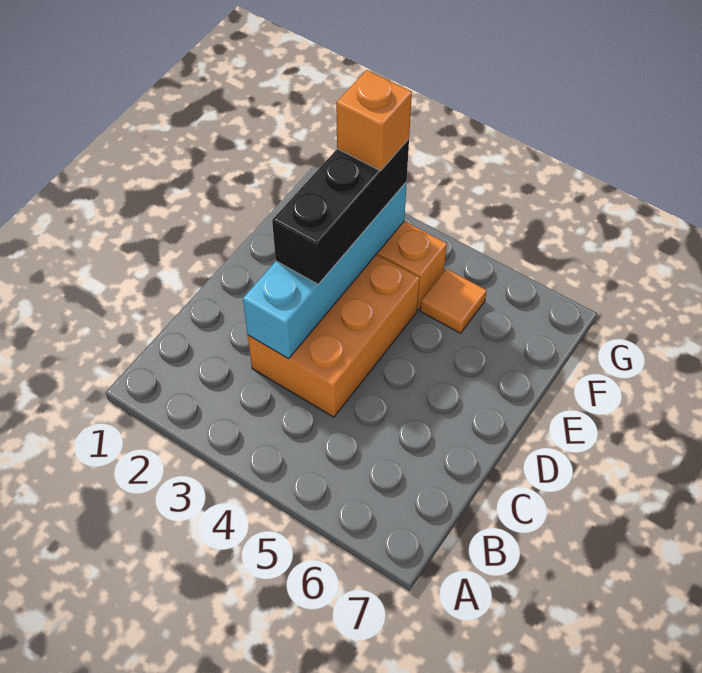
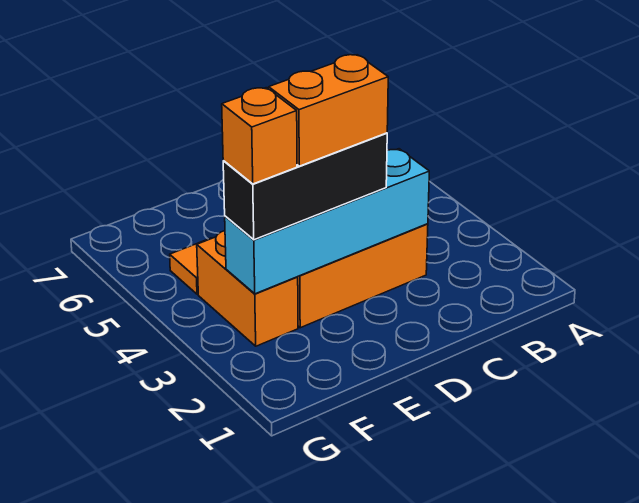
none -> orange brick D3:E3 level 4

